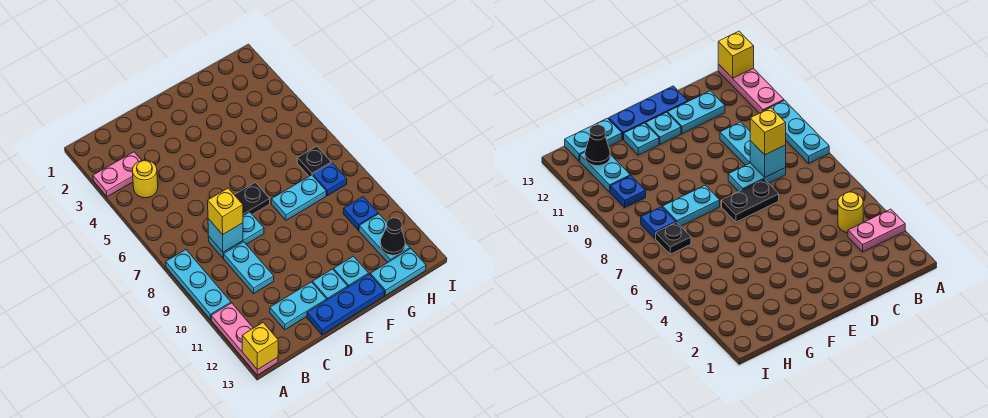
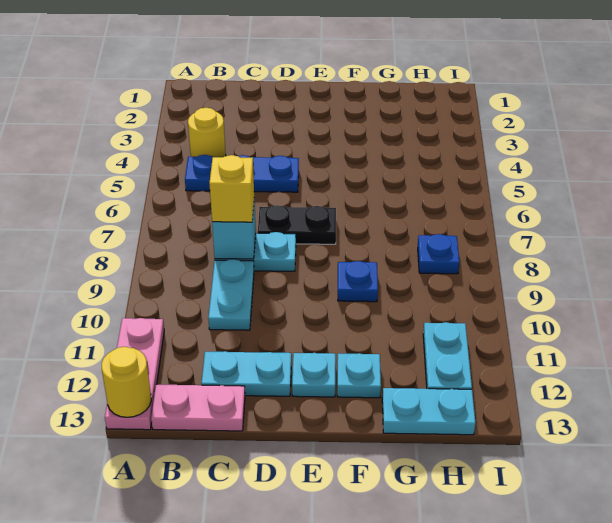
pink plate A3:B3 level 1 -> pink plate B13:C13 level 1
cyan plate A8:A10 level 1 -> none
yellow brick A13 level 2 -> yellow round brick A13 level 2
blue plate D13:F13 level 1 -> blue plate B5:D5 level 1
cyan plate F8:G8 level 1 -> none
black plate H7 level 1 -> none
blue plate H10 level 1 -> blue plate F9 level 1
black cone H12 level 2 -> none

